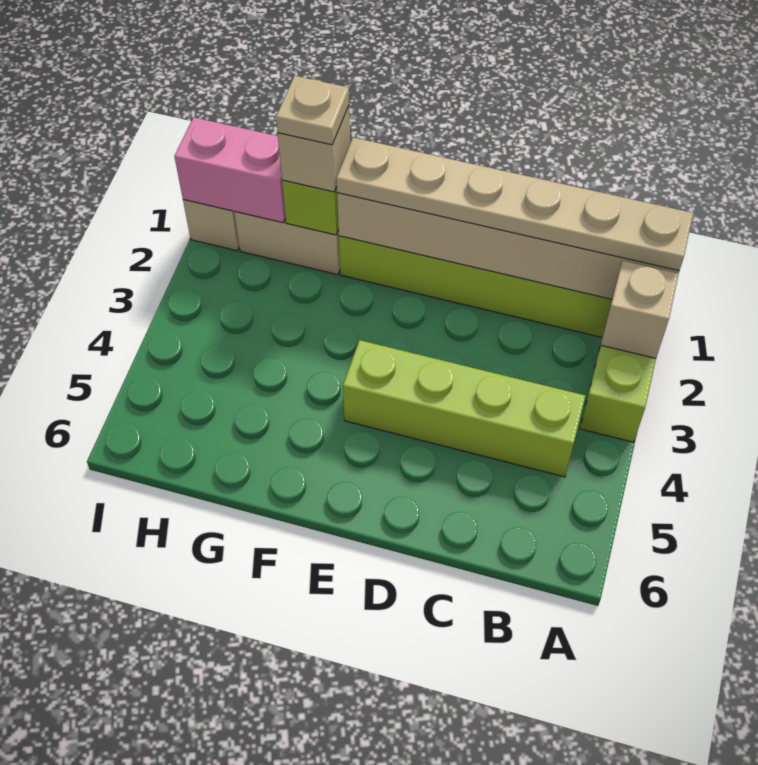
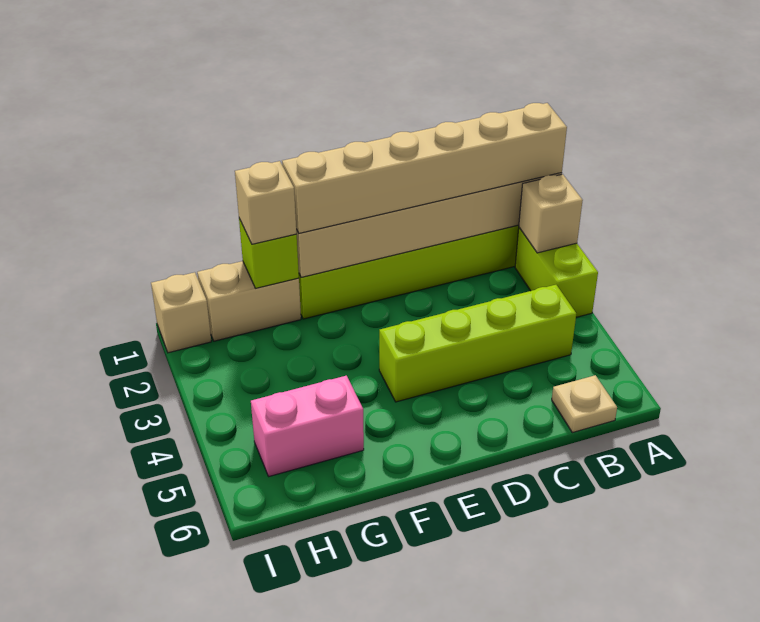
tan plate A1:F1 level 3 -> tan brick A1:F1 level 3
tan plate G1 level 4 -> tan plate B6 level 1
pink brick H1:I1 level 2 -> pink brick G5:H5 level 1

